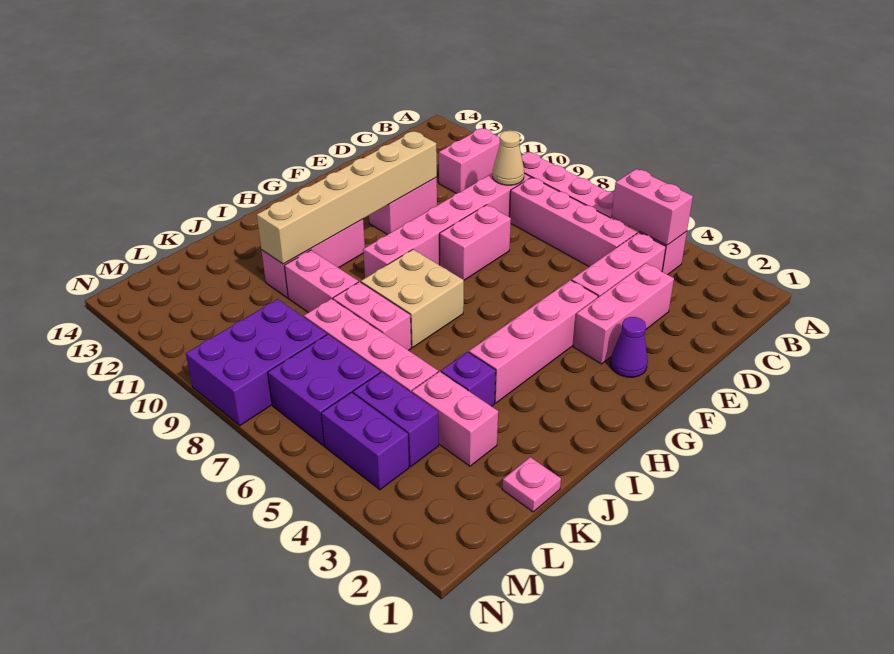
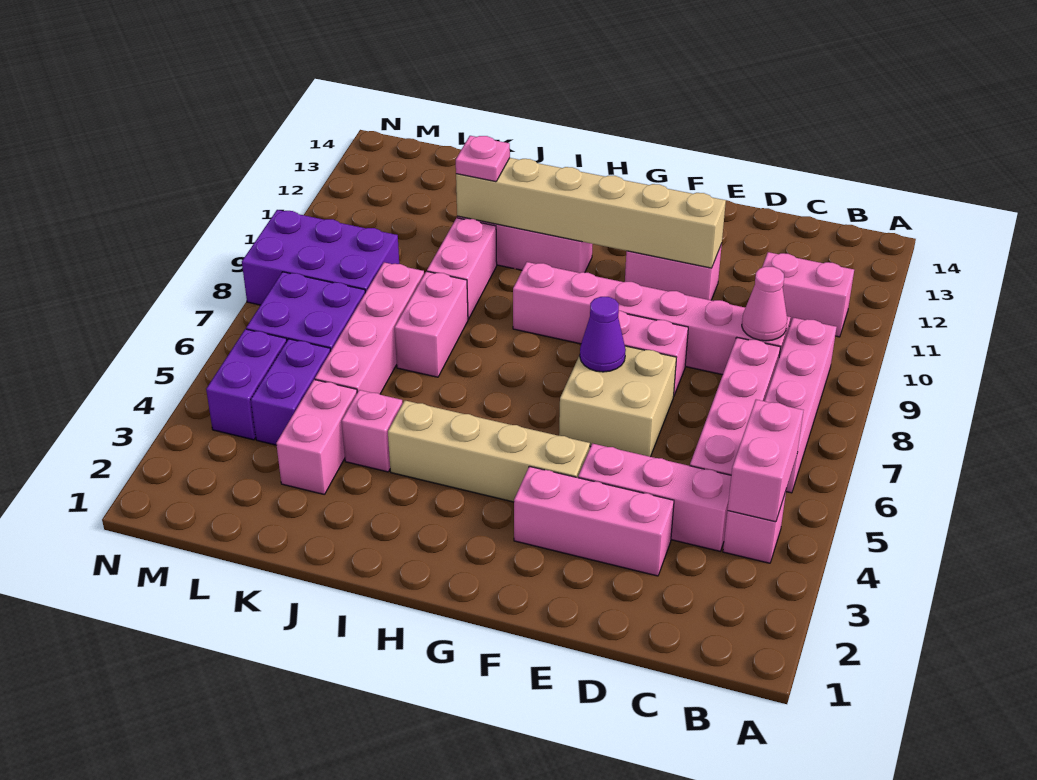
tan cone C9 level 2 -> pink cone C9 level 2
purple cone F2 level 1 -> purple cone F7 level 2
pink brick F4:I4 level 1 -> tan brick F4:I4 level 1
tan brick H7:I8 level 1 -> tan brick E6:F7 level 1
purple brick J4 level 1 -> pink brick J4 level 1
pink plate K1 level 1 -> pink plate J11 level 3

